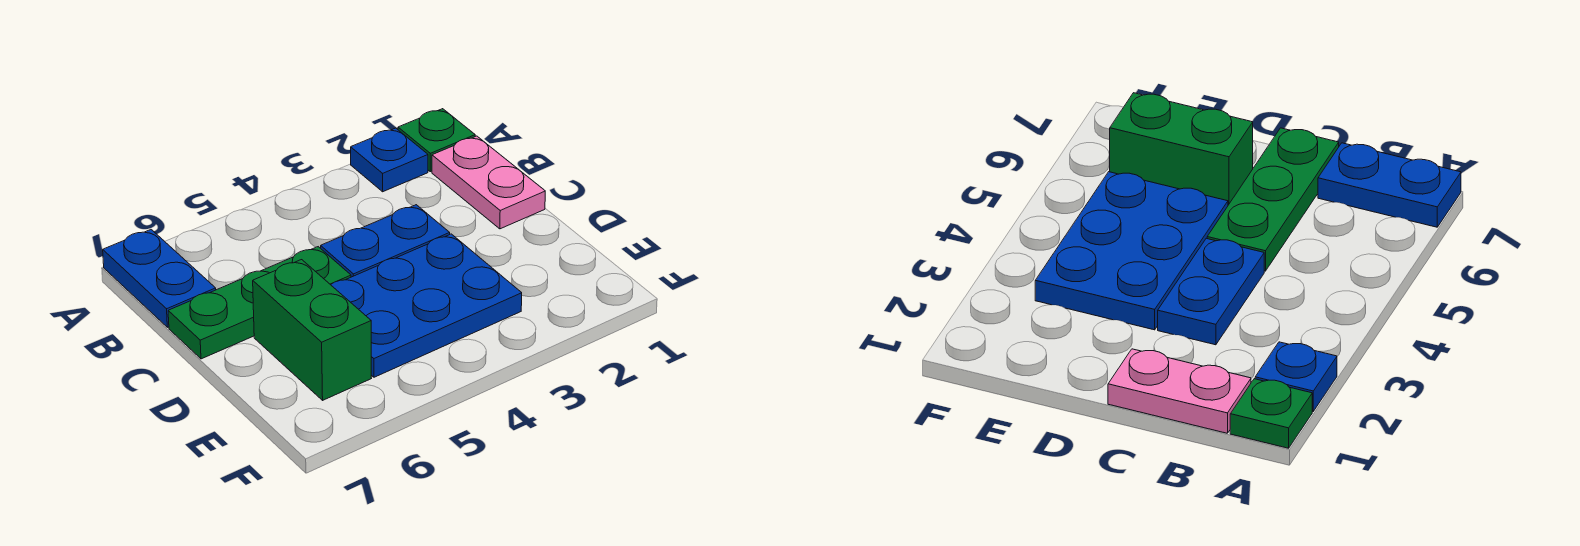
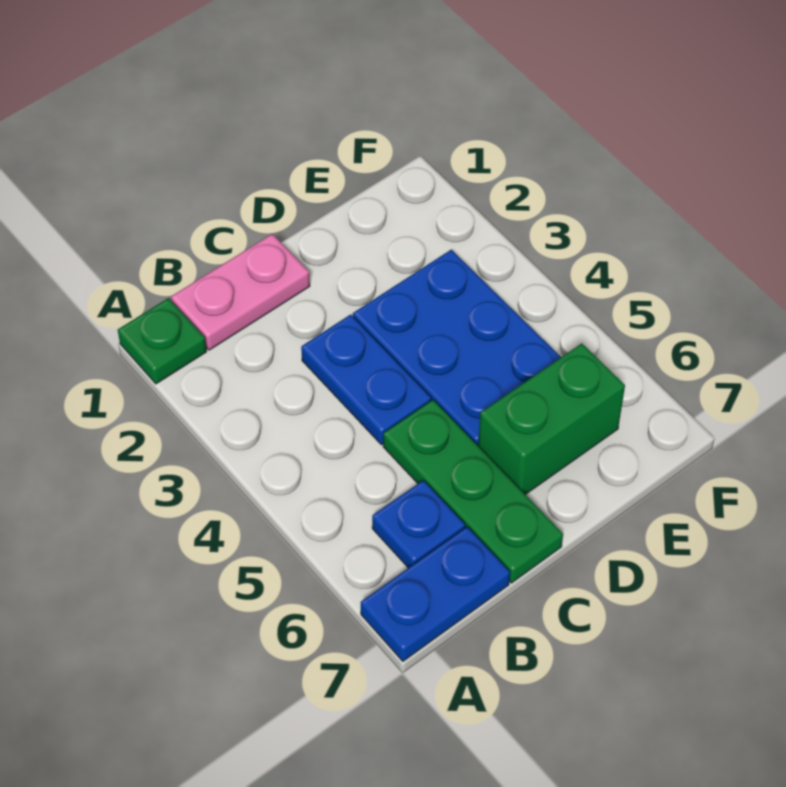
blue plate A2 level 1 -> blue plate B6 level 1

